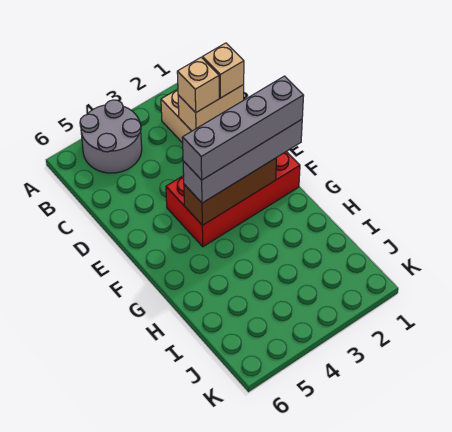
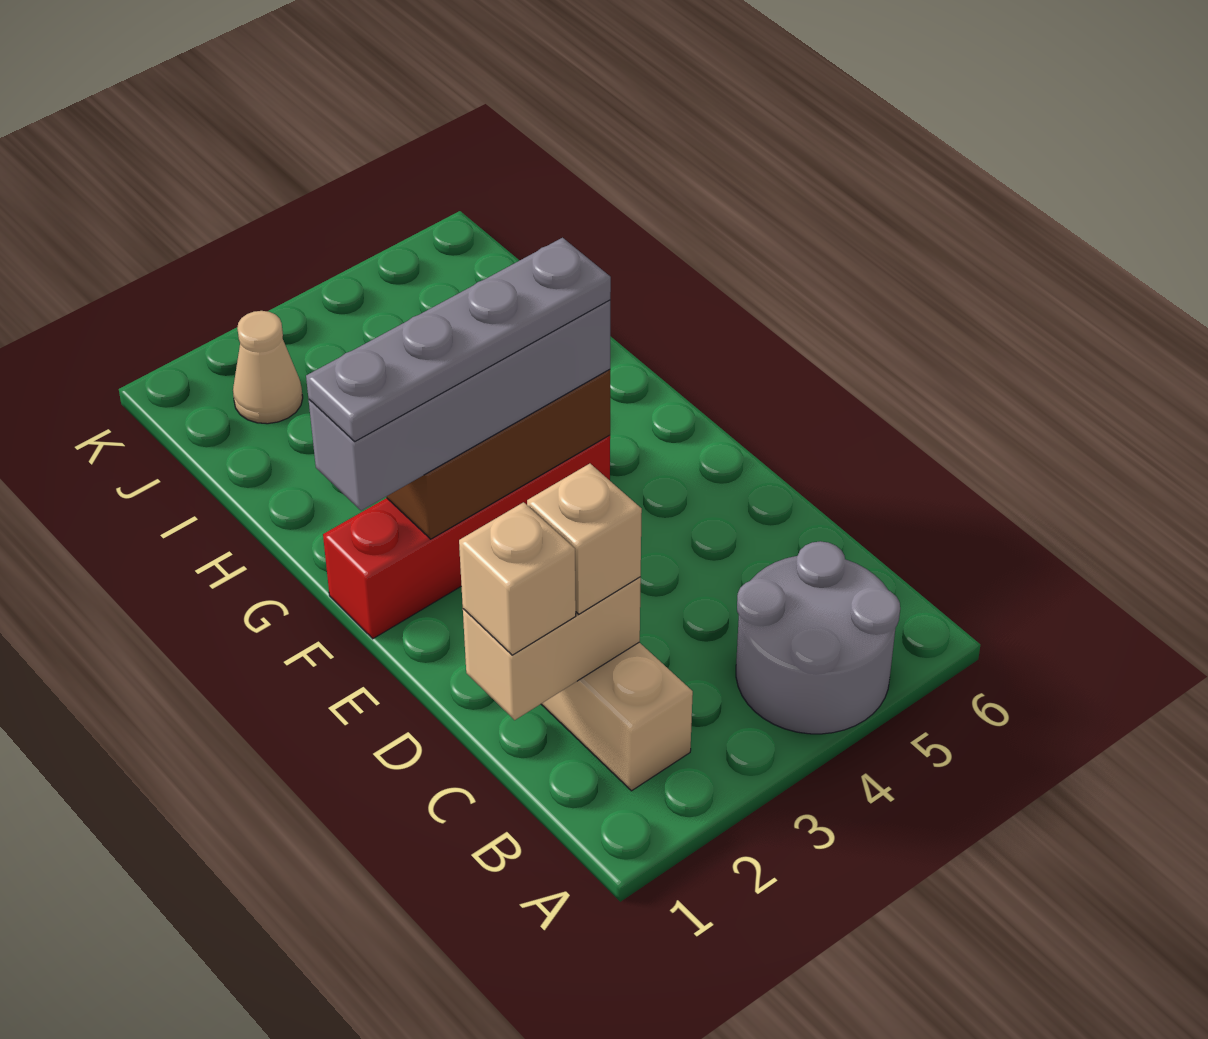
red brick E1:F4 level 1 -> red brick F1:F4 level 1
grey brick F1:F4 level 4 -> grey plate F1:F4 level 4
none -> tan cone J2 level 1

